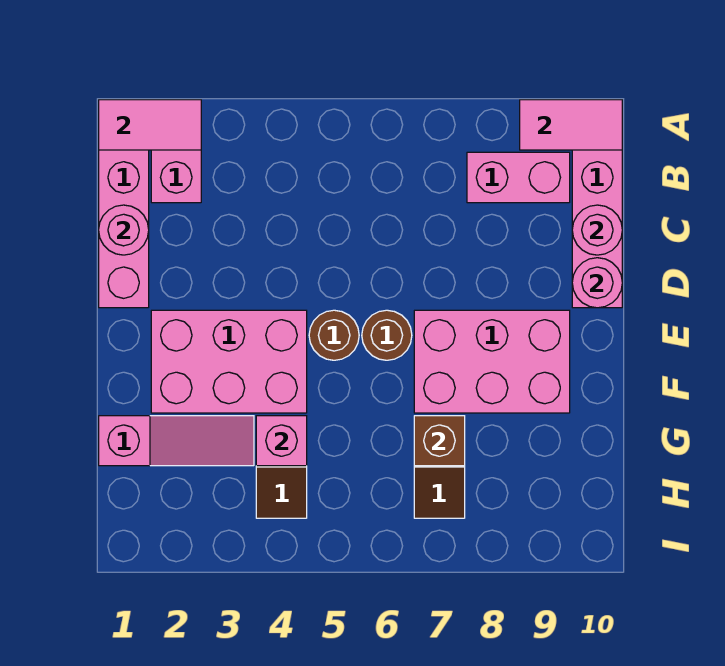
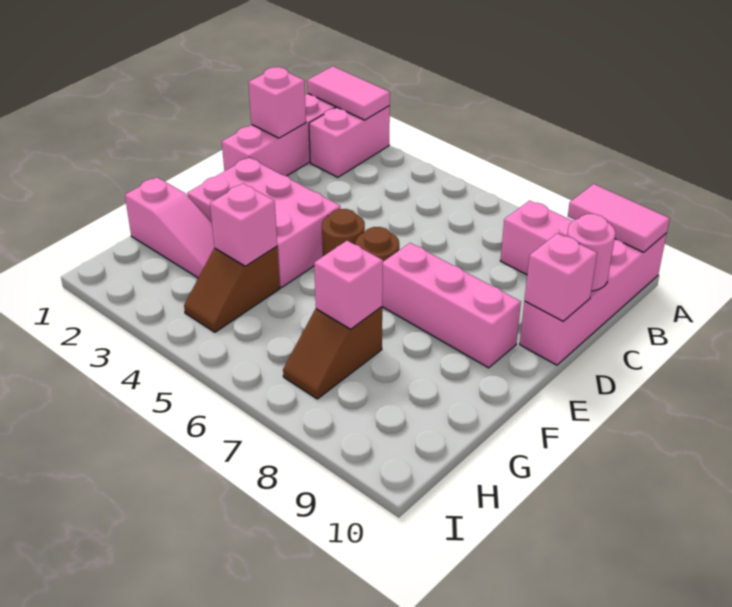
pink round brick C1 level 2 -> pink brick C1 level 2
pink round brick D10 level 2 -> pink brick D10 level 2
pink brick E7:F9 level 1 -> pink brick E7:E9 level 1
brown brick G7 level 2 -> pink brick G7 level 2

